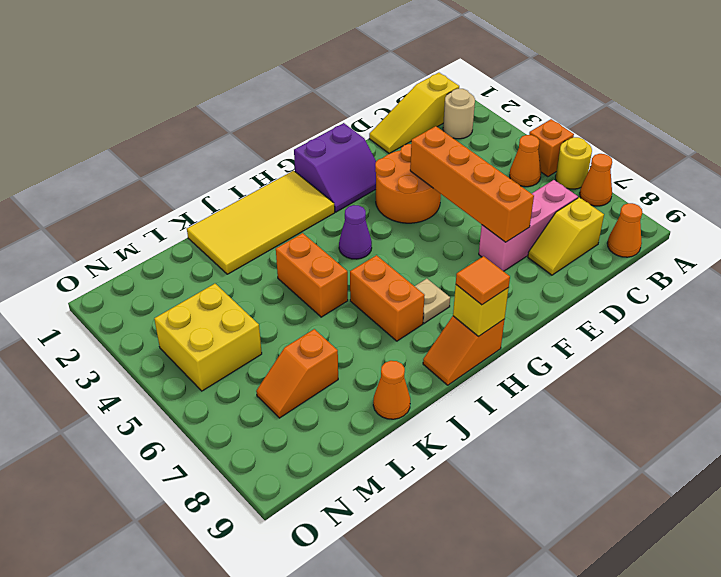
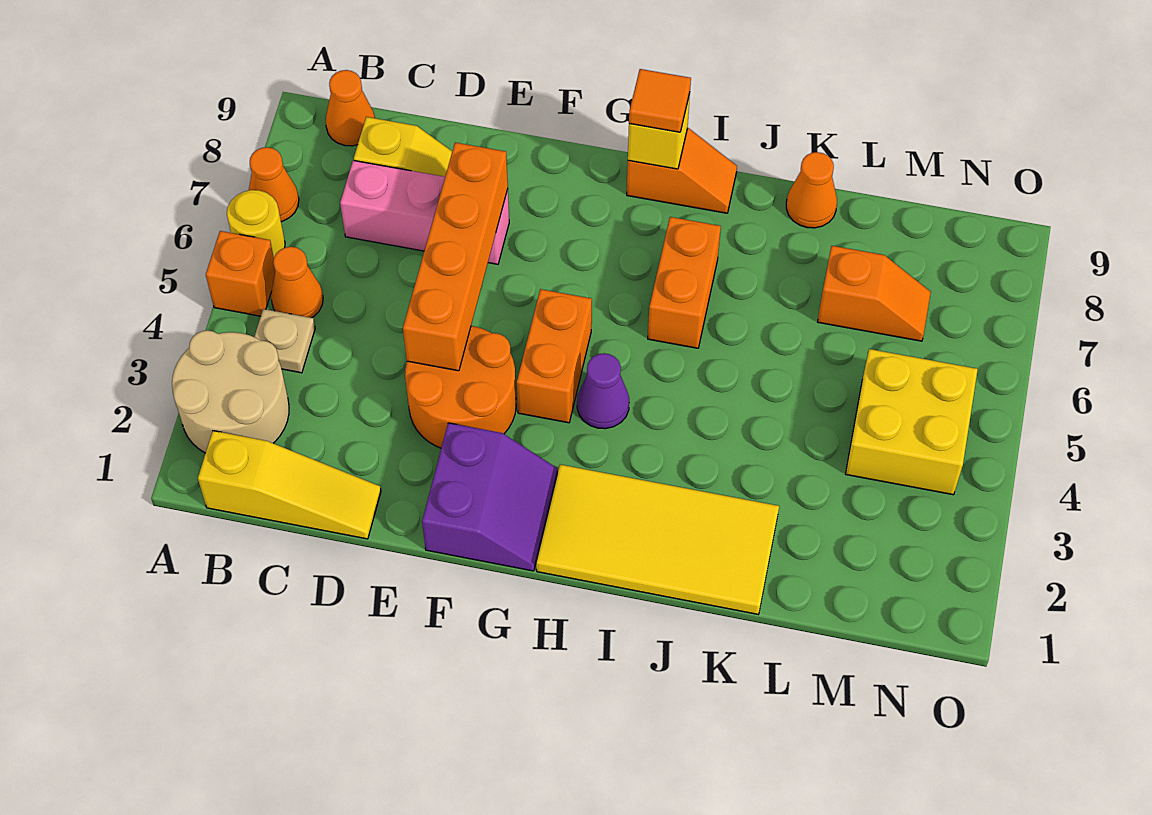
tan round brick B2 level 1 -> tan round brick A2:B3 level 1
purple slope F1:G2 level 1 top 1 -> purple slope F1:G2 level 1 top F
tan plate H7 level 1 -> tan plate B4 level 1
orange brick J4:J5 level 1 -> orange brick G4:G5 level 1

